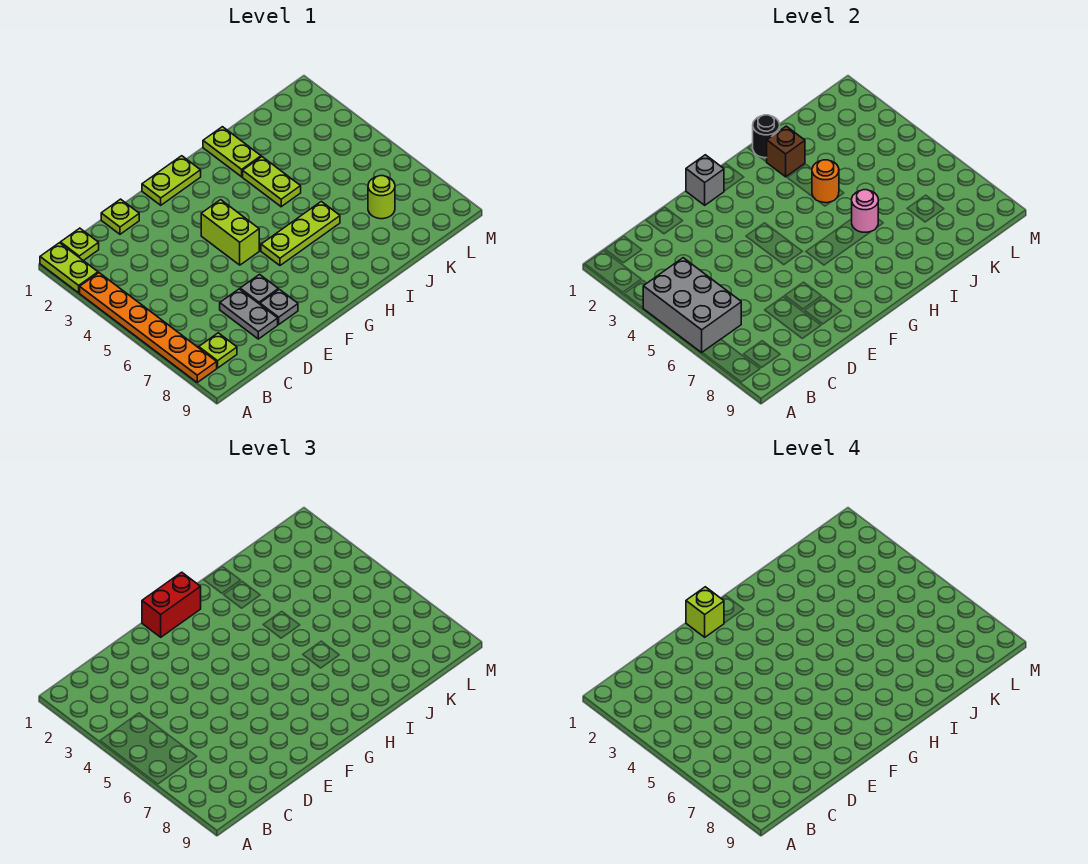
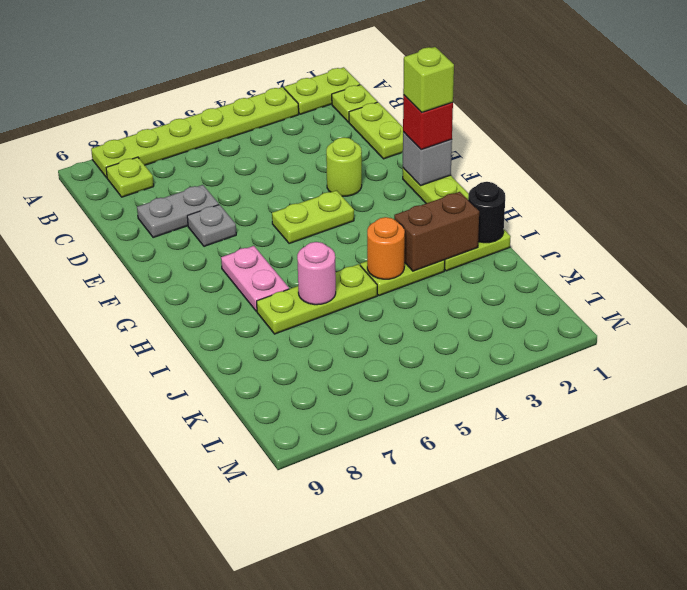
orange plate A3:A8 level 1 -> lime plate A3:A8 level 1
grey brick A4:B6 level 2 -> none
lime plate D1 level 1 -> lime plate C1:D1 level 1
grey plate E8 level 1 -> none
red brick F1:G1 level 3 -> red brick F1 level 3
lime brick F4:F5 level 1 -> lime plate F4:F5 level 1
lime plate G6:I6 level 1 -> lime plate I5:I7 level 1
none -> pink plate G7:H7 level 1
brown brick I2 level 2 -> brown brick I2:I3 level 2
lime round brick K7 level 1 -> lime round brick E3 level 1

